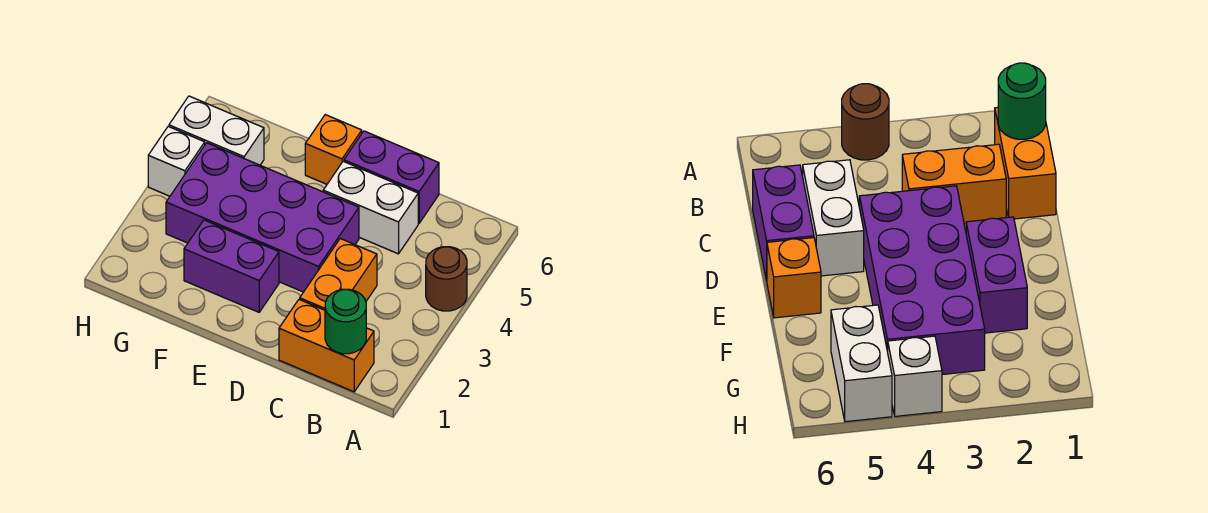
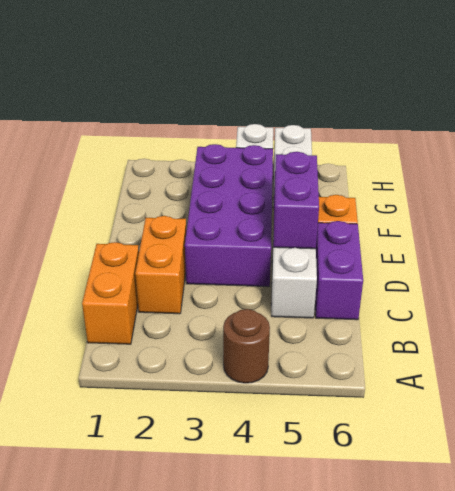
green round brick B1 level 2 -> none
orange brick C2:C3 level 1 -> orange brick C2:D2 level 1
purple brick E2:F2 level 1 -> purple brick D5:E5 level 2

